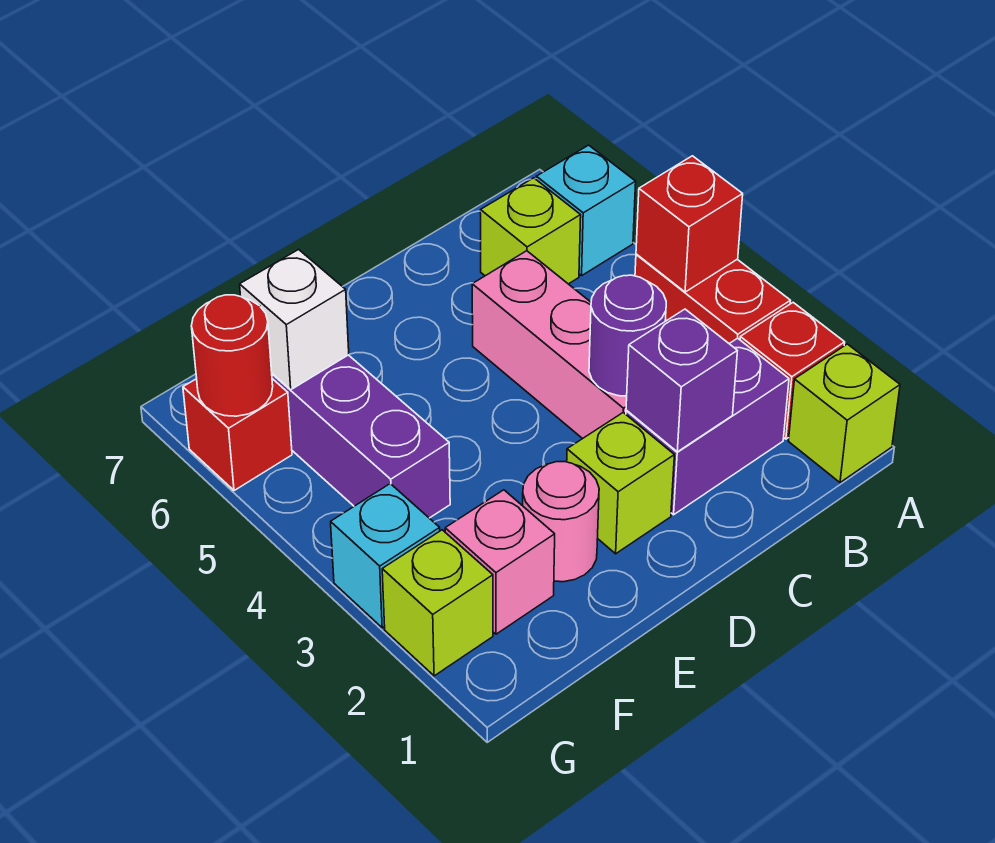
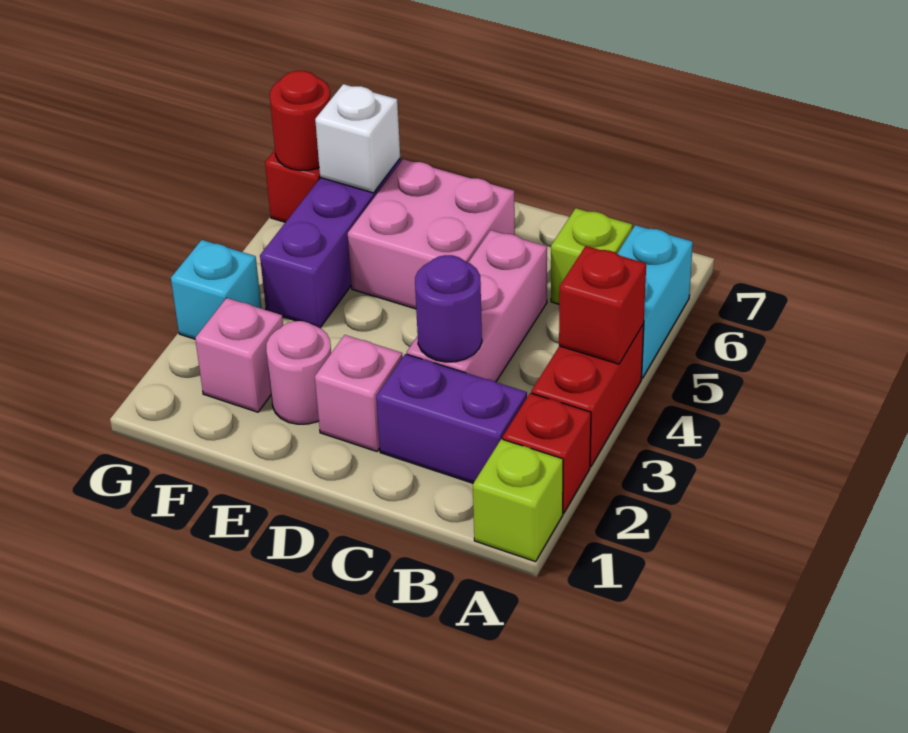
cyan brick A6 level 1 -> cyan brick A5:A6 level 1
purple brick C2 level 2 -> none
lime brick D2 level 1 -> pink brick D2 level 1
none -> pink brick D5:E6 level 1
lime brick G2 level 1 -> none

